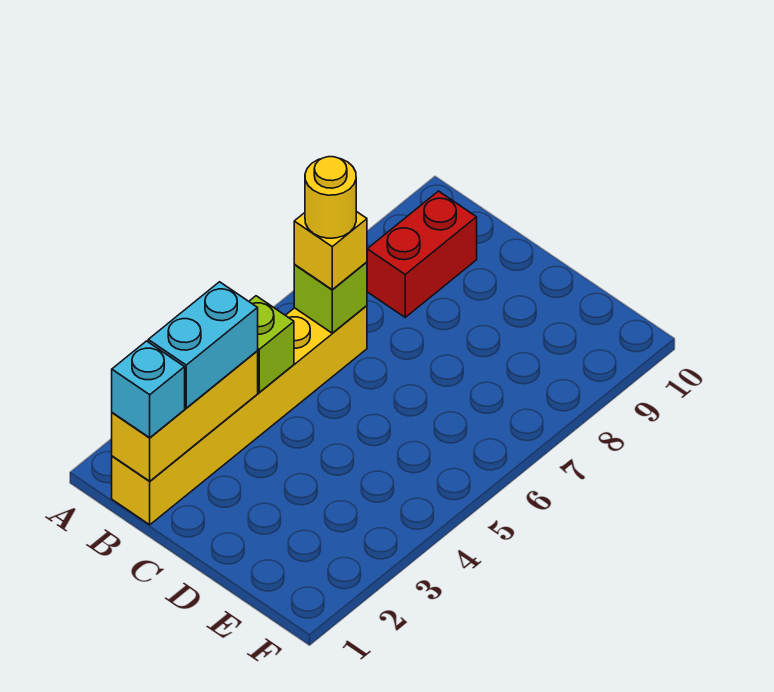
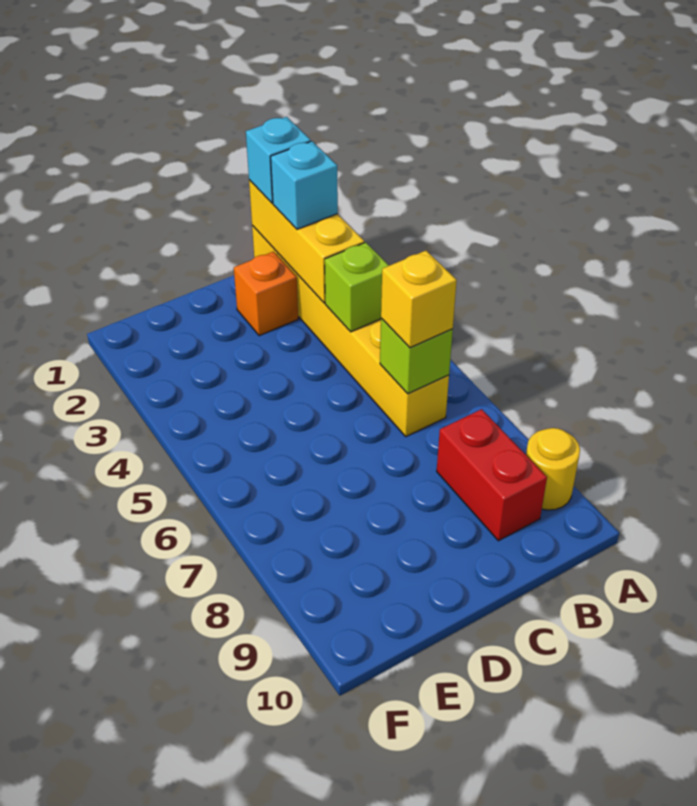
cyan brick B2:B3 level 3 -> cyan brick B2 level 3
yellow round brick B6 level 4 -> yellow round brick A9 level 1
none -> orange brick C2 level 1

